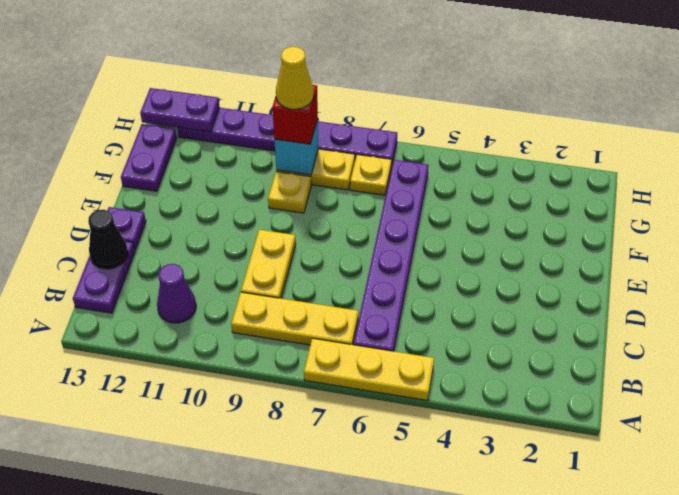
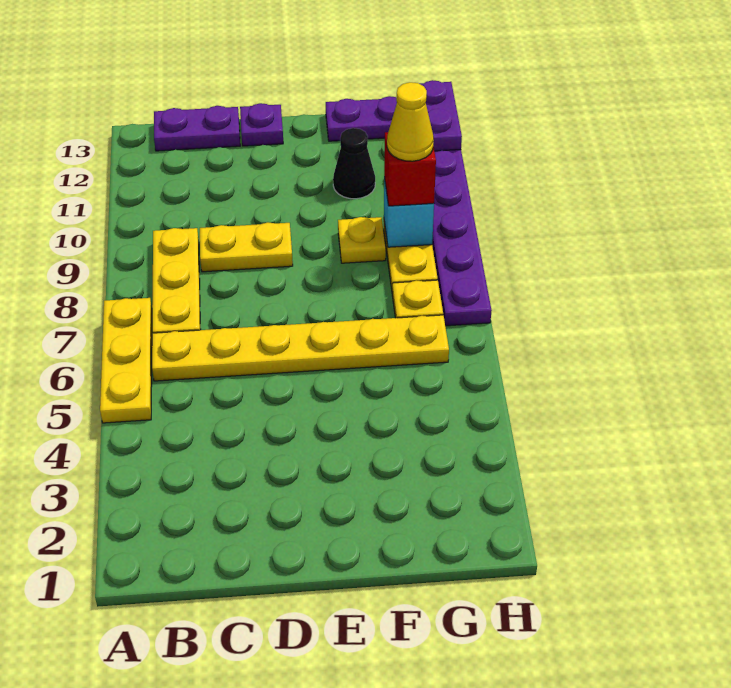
purple plate B6:G6 level 1 -> yellow plate B6:G6 level 1
purple cone B11 level 1 -> none
black cone C13 level 2 -> black cone F11 level 1

